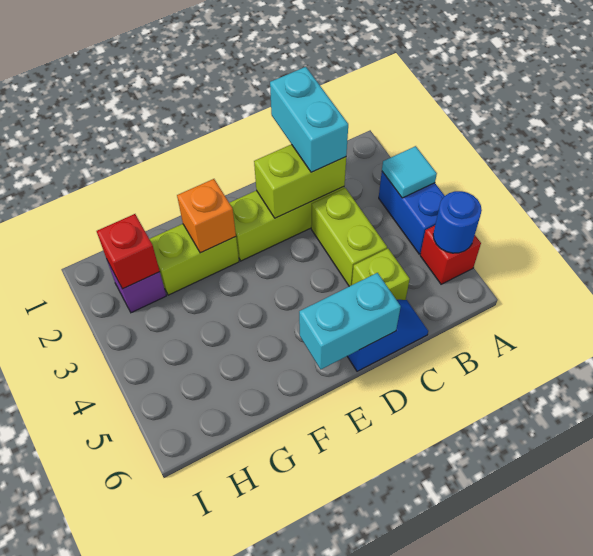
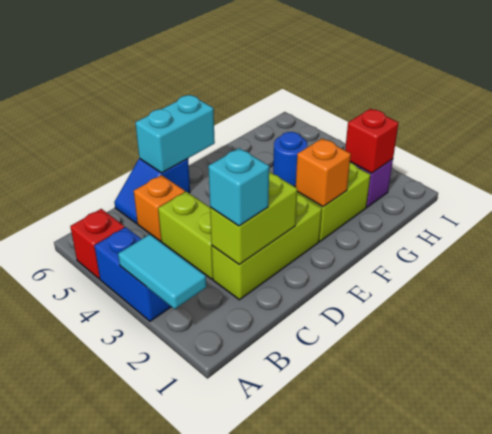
cyan tile A3 level 2 -> cyan tile A2:A3 level 2
blue round brick A5 level 2 -> blue round brick G4 level 1
cyan brick C1:C2 level 3 -> cyan brick C2 level 3
lime brick C5 level 1 -> orange brick C5 level 1

